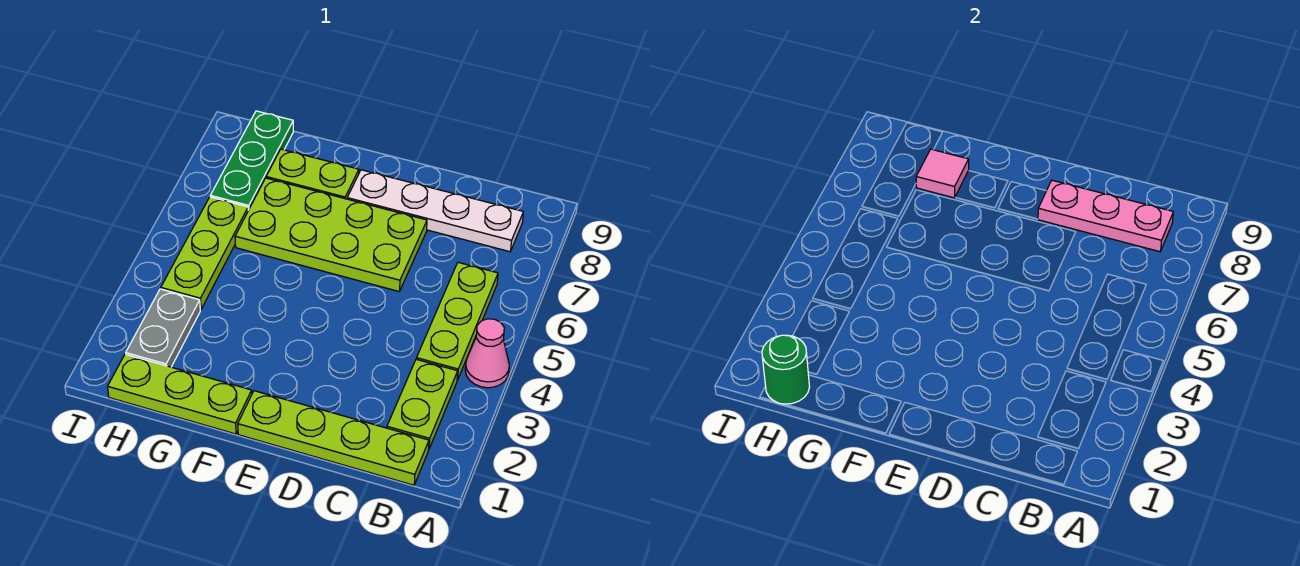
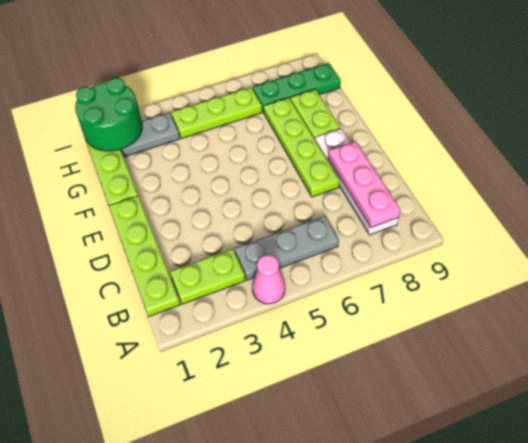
lime plate B4:B6 level 1 -> grey plate B4:B6 level 1
lime plate D6:G7 level 1 -> lime plate D7:G7 level 1
pink tile G8 level 2 -> none
green round brick H1 level 2 -> green round brick H1:I2 level 2

